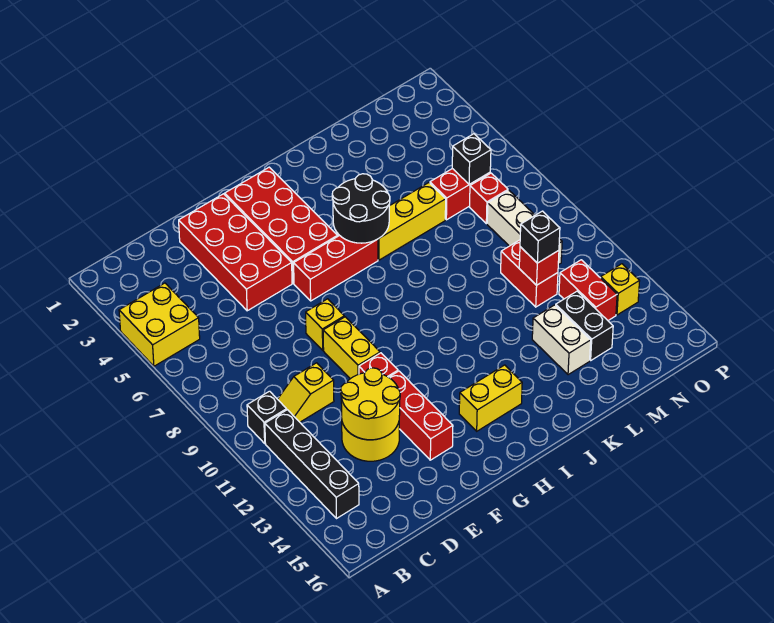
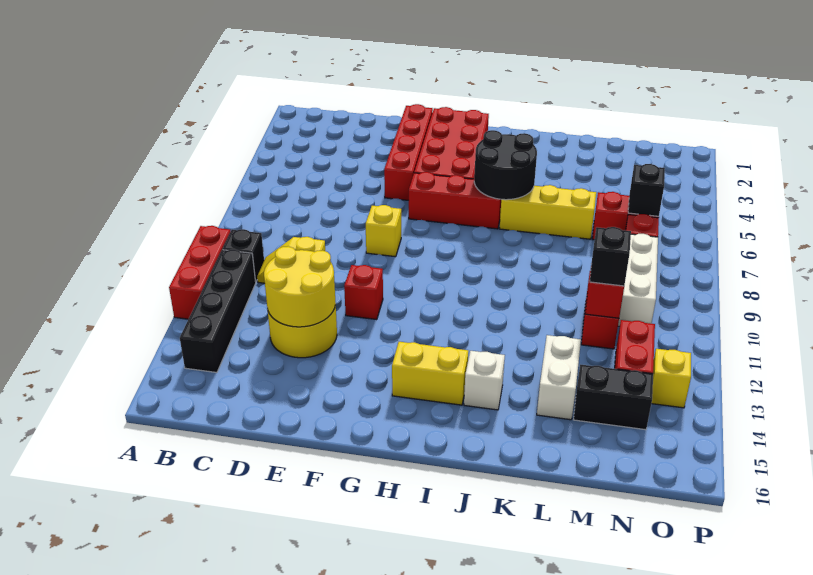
yellow brick A4:B5 level 1 -> none
red brick E2:F5 level 1 -> red brick F2:F5 level 1
yellow brick F9:F10 level 1 -> none
red brick F12:F14 level 1 -> red brick A10:A12 level 1
none -> white brick J14 level 1
black brick M13:M14 level 1 -> black brick M14:N14 level 1

